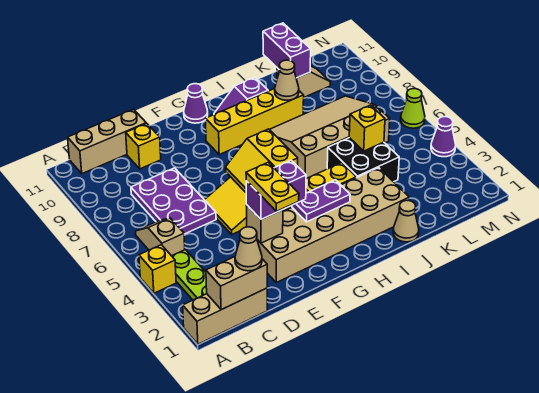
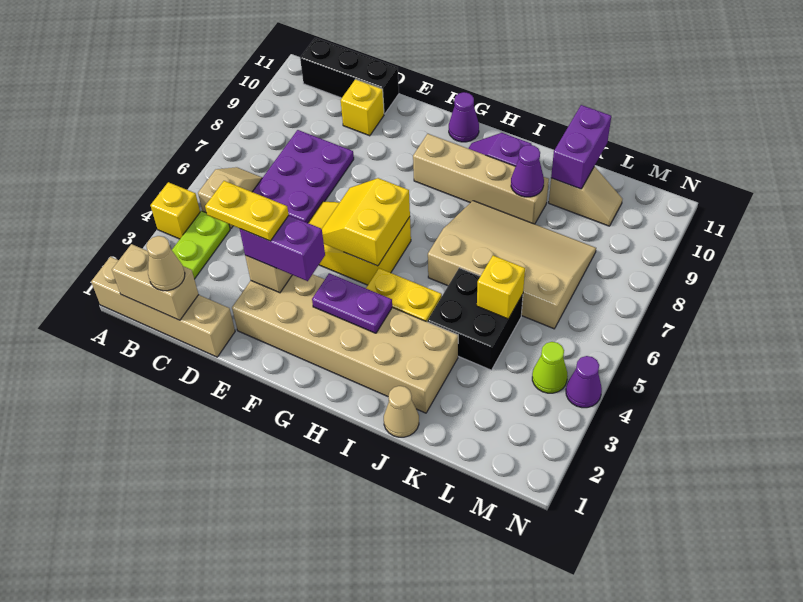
tan brick A1:C1 level 1 -> tan brick A1:D1 level 1
tan brick B11:D11 level 1 -> black brick B11:D11 level 1
yellow plate E2:E3 level 4 -> yellow plate D3:E3 level 4
yellow brick G9:J9 level 1 -> tan brick G9:J9 level 1
tan cone J9 level 2 -> purple cone J9 level 2
lime cone N6 level 1 -> lime cone M4 level 1

